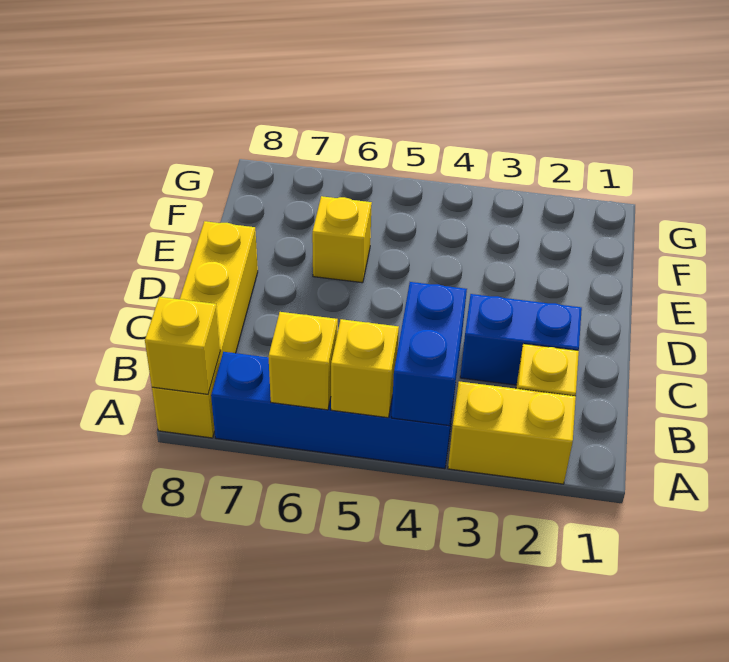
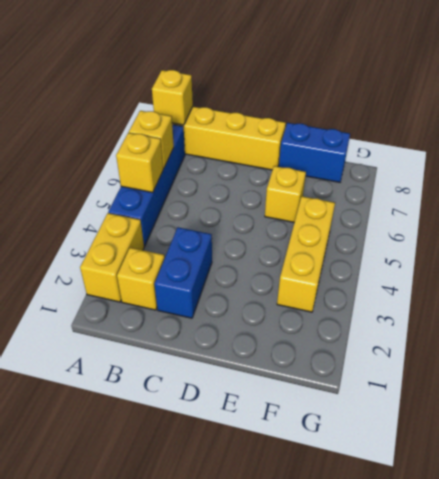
blue brick A4:B4 level 2 -> blue brick E8:F8 level 1
none -> yellow brick F3:F5 level 1

